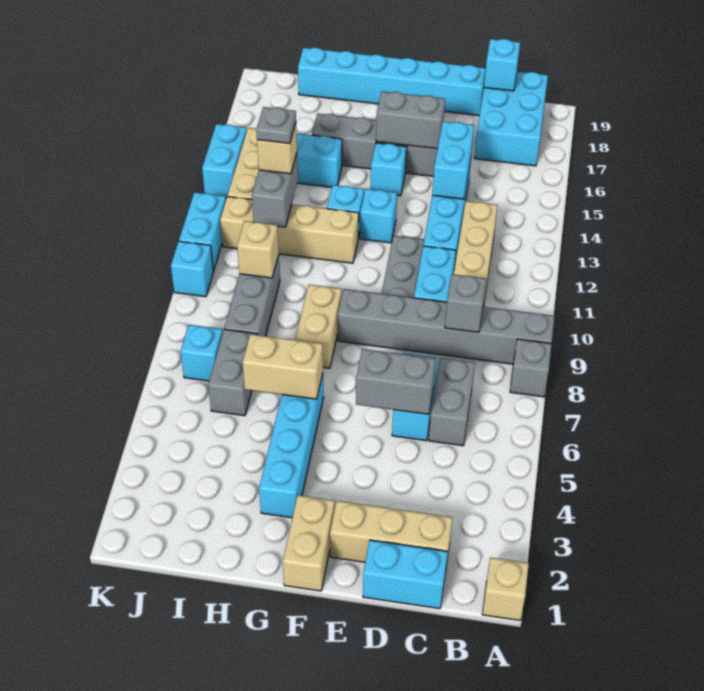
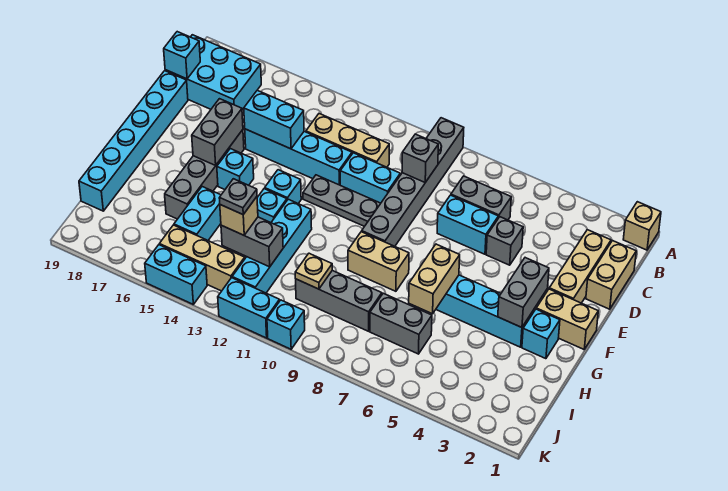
grey brick A8 level 1 -> grey brick D5 level 1
cyan brick C1:D1 level 1 -> tan brick C1:D1 level 1
grey brick D6:E6 level 2 -> grey brick F3:G3 level 2
tan brick G12:J12 level 1 -> cyan brick G12:J12 level 1
tan brick I10 level 2 -> tan plate I10 level 2
cyan brick J7 level 1 -> cyan brick G2 level 1

